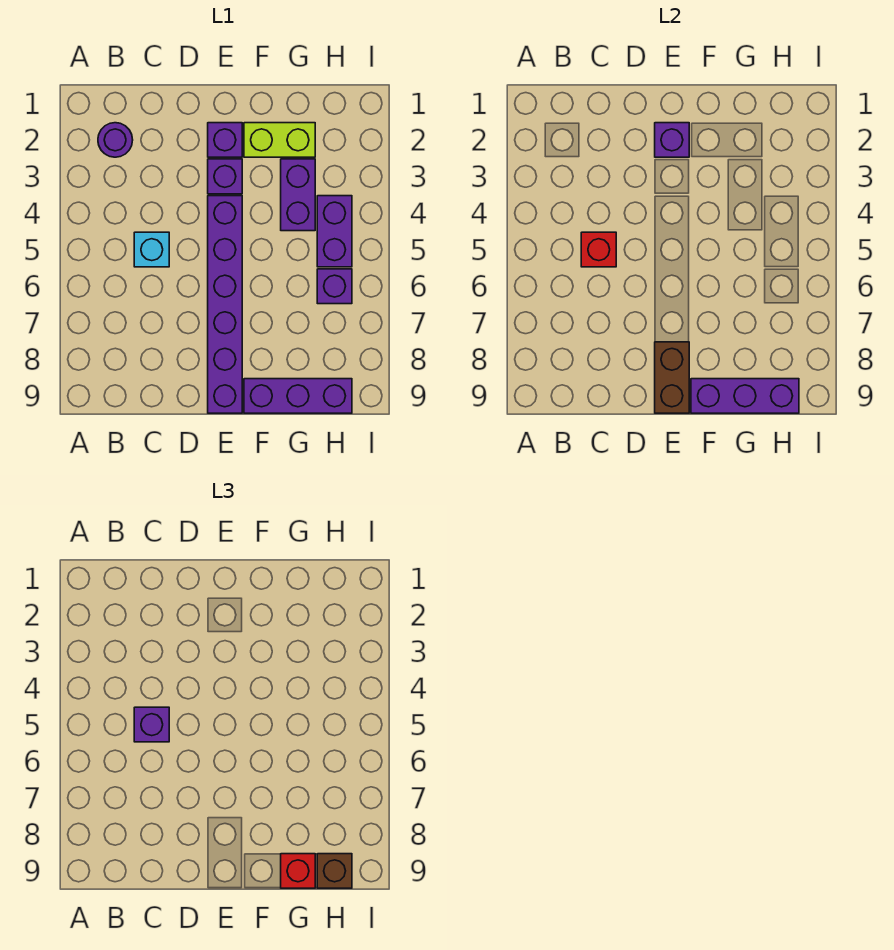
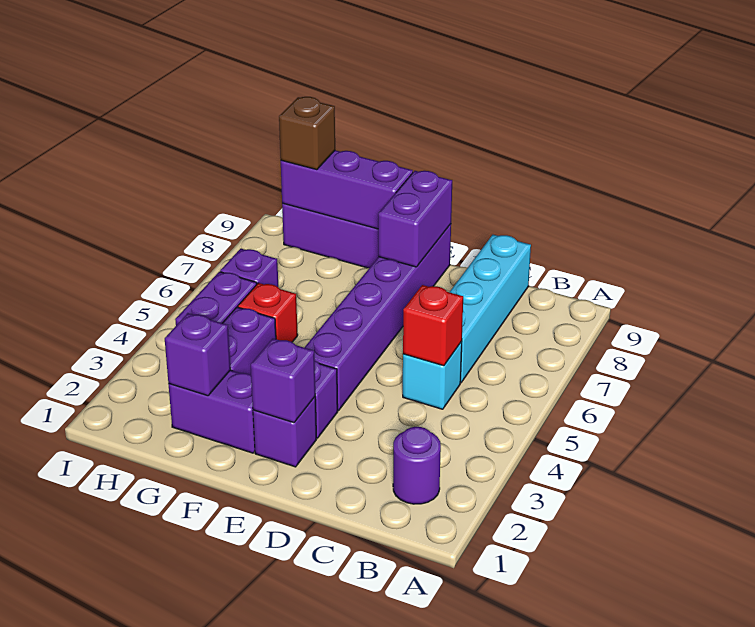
purple brick C5 level 3 -> purple brick G2 level 2
none -> cyan brick C6:C9 level 1
brown brick E8:E9 level 2 -> purple brick E8:E9 level 2
lime brick F2:G2 level 1 -> purple brick F2:G2 level 1
red brick G9 level 3 -> red brick G5 level 1

